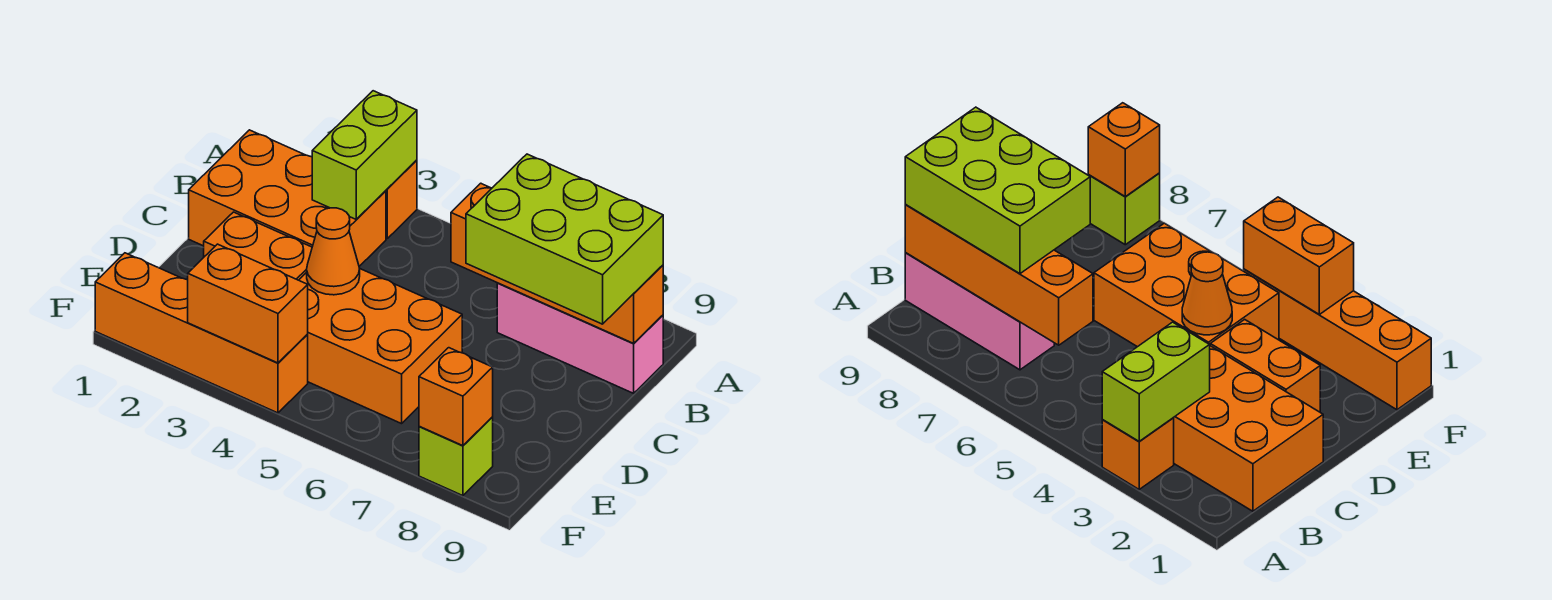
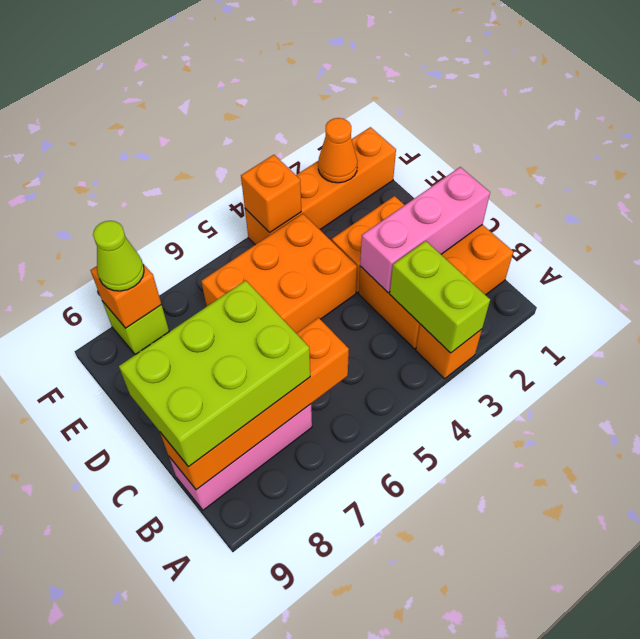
none -> pink brick C1:C3 level 2
orange cone D4 level 2 -> orange cone F2 level 2
orange brick F3:F4 level 2 -> orange brick F4 level 2
none -> lime cone F8 level 3

